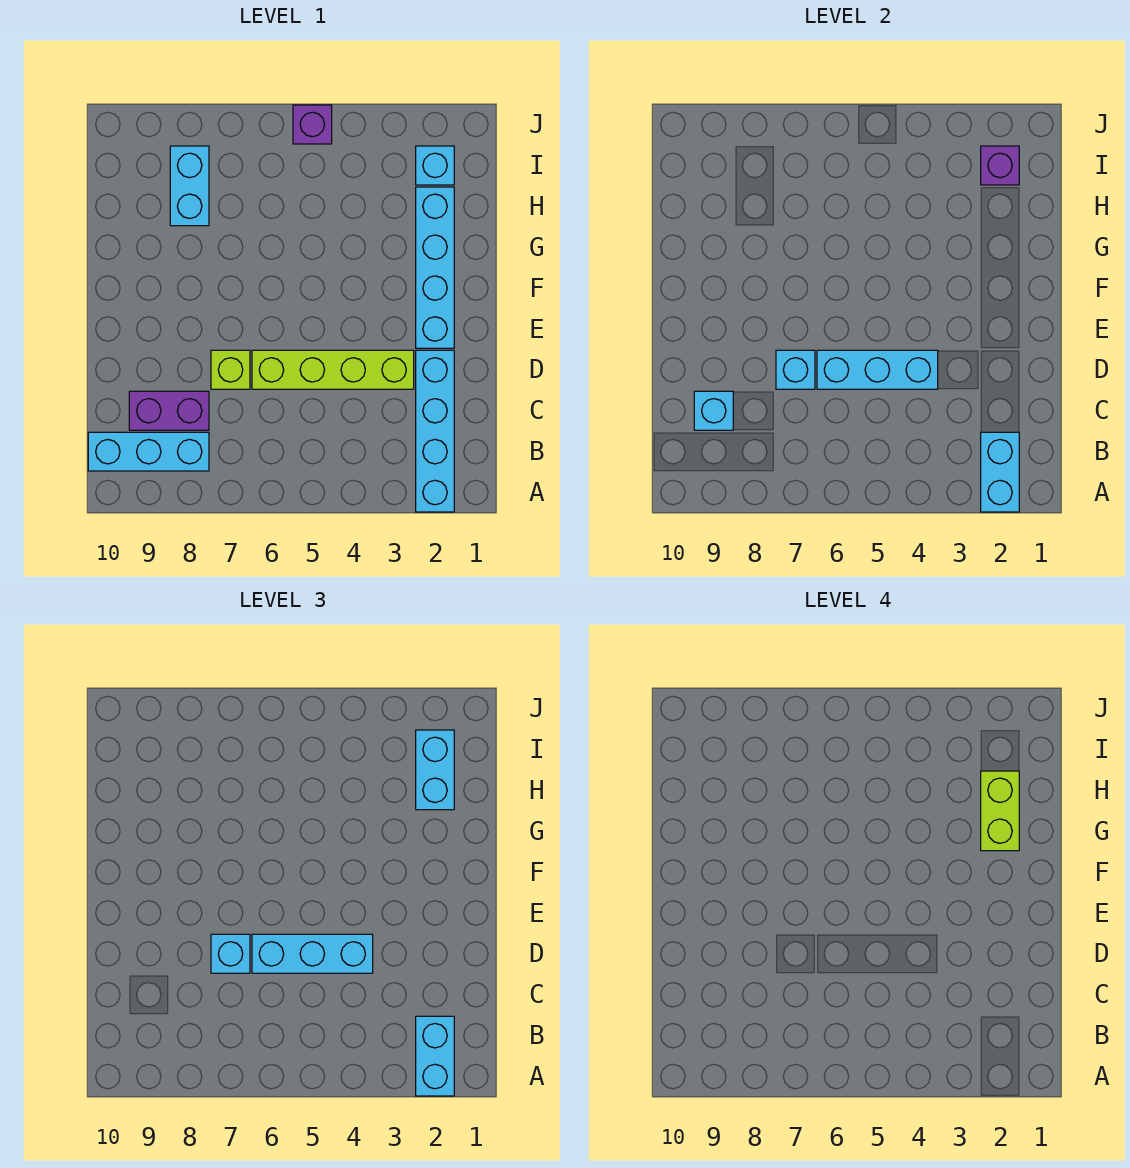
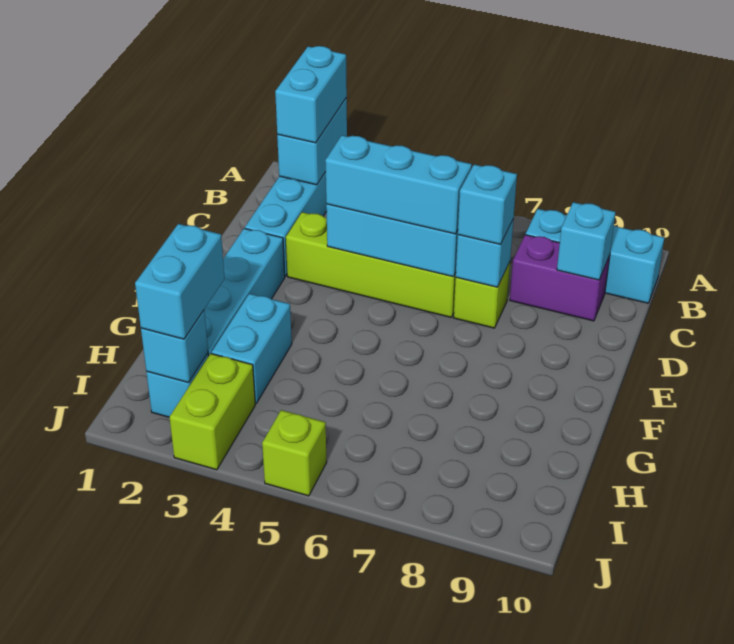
lime brick G2:H2 level 4 -> lime brick I3:J3 level 1
cyan brick H8:I8 level 1 -> cyan brick G3:H3 level 1
purple brick I2 level 2 -> cyan brick I2 level 2
purple brick J5 level 1 -> lime brick J5 level 1

